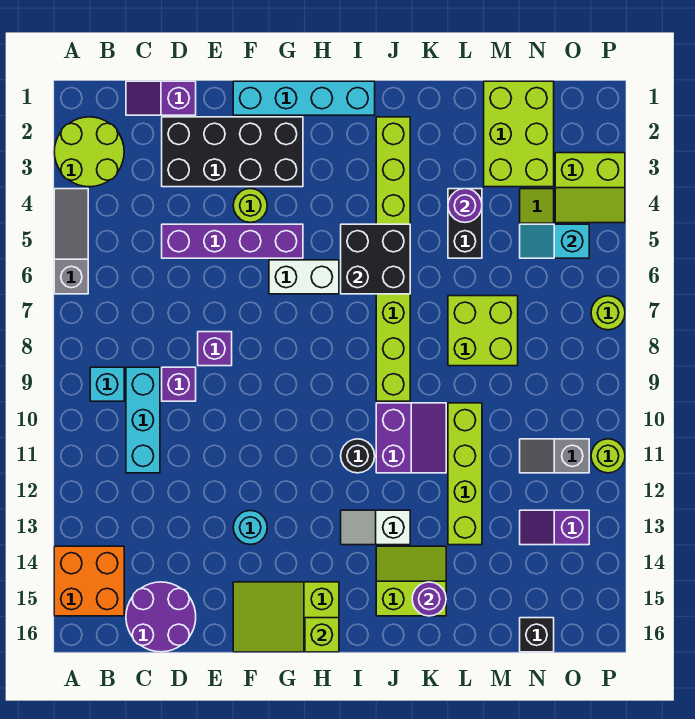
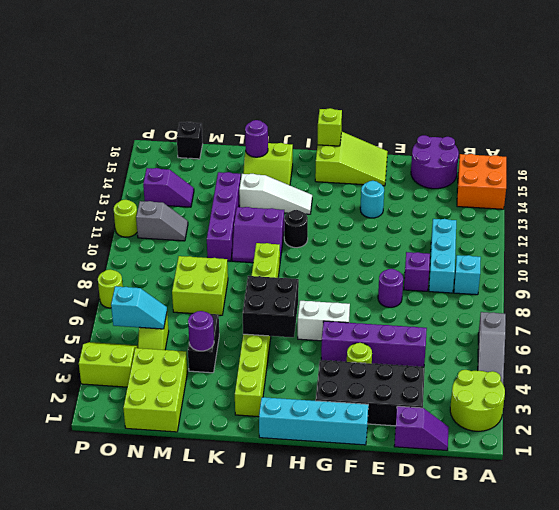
purple brick E8 level 1 -> purple round brick E8 level 1
white slope I13:J13 level 1 top J -> white slope I13:K13 level 1 top K
purple slope J10:K11 level 1 top J -> purple slope J10:K11 level 1 top 11
lime brick L10:L13 level 1 -> purple brick L10:L13 level 1

